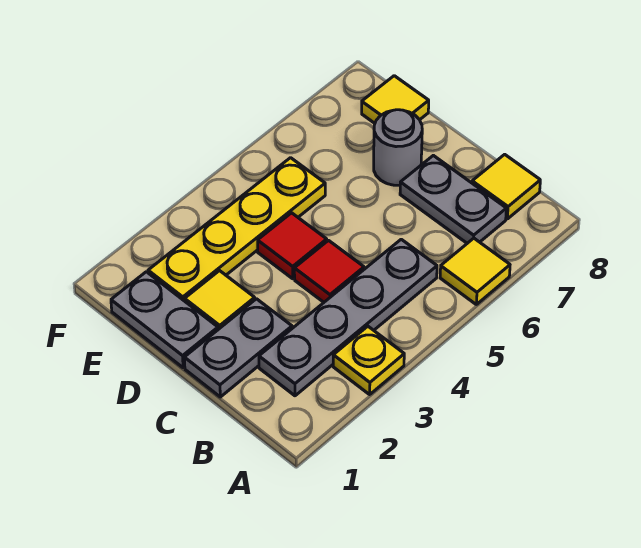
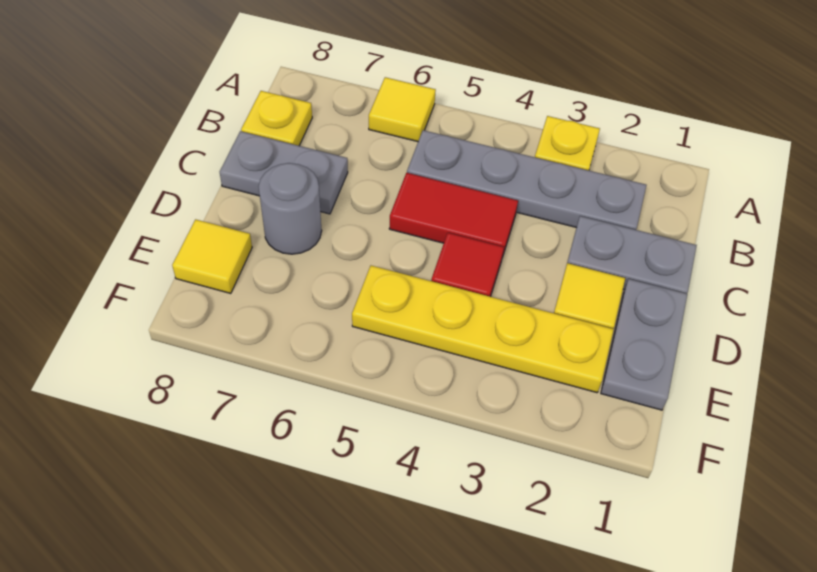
grey plate B7:C7 level 1 -> grey plate C7:C8 level 1
yellow tile B8 level 1 -> yellow plate B8 level 1
red tile C4 level 1 -> red tile C4:C5 level 1

